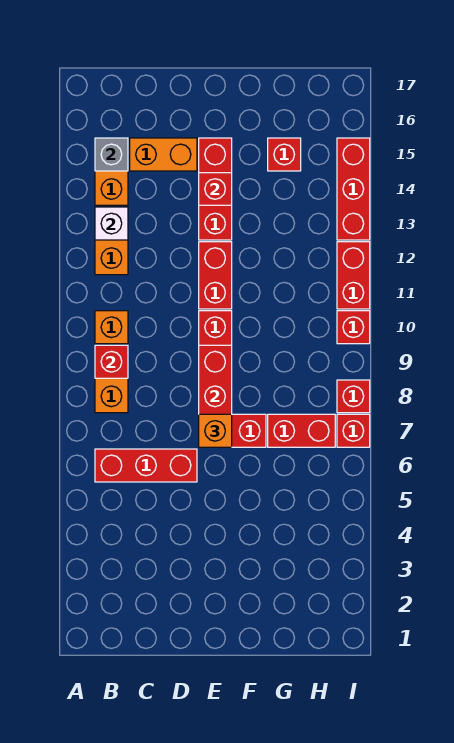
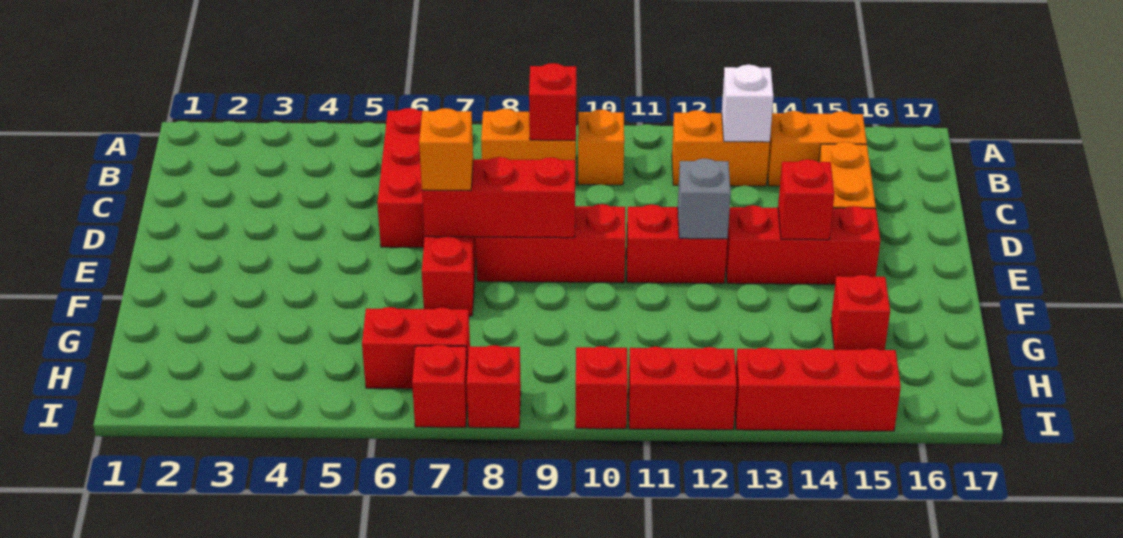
grey brick B15 level 2 -> grey brick E12 level 2
red brick G7:H7 level 1 -> red brick H6:H7 level 1

